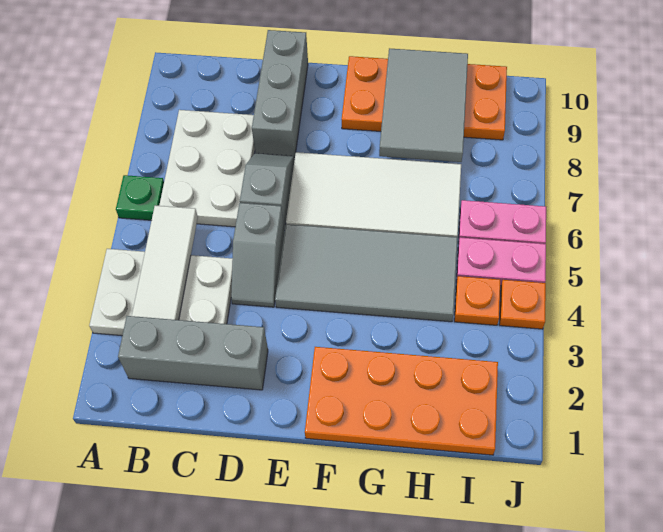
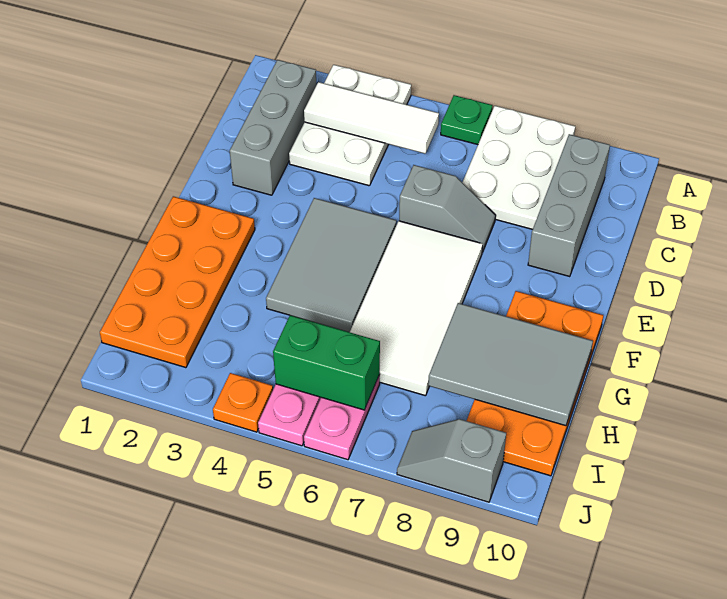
white plate B6:C8 level 1 -> white plate A7:C8 level 1
grey slope D4:D5 level 1 top 5 -> grey slope J8:J9 level 1 top 9
grey brick D8:D10 level 1 -> grey brick B9:D9 level 1
grey tile E4:H5 level 1 -> grey tile E4:G5 level 1
orange plate I4 level 1 -> none
none -> green brick I5:I6 level 2

